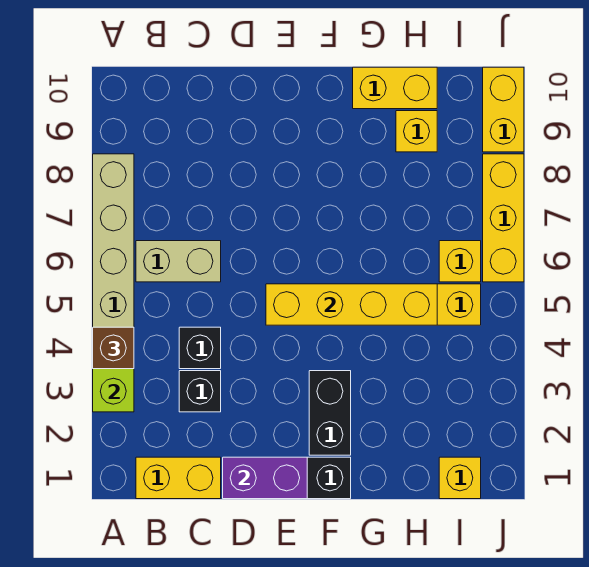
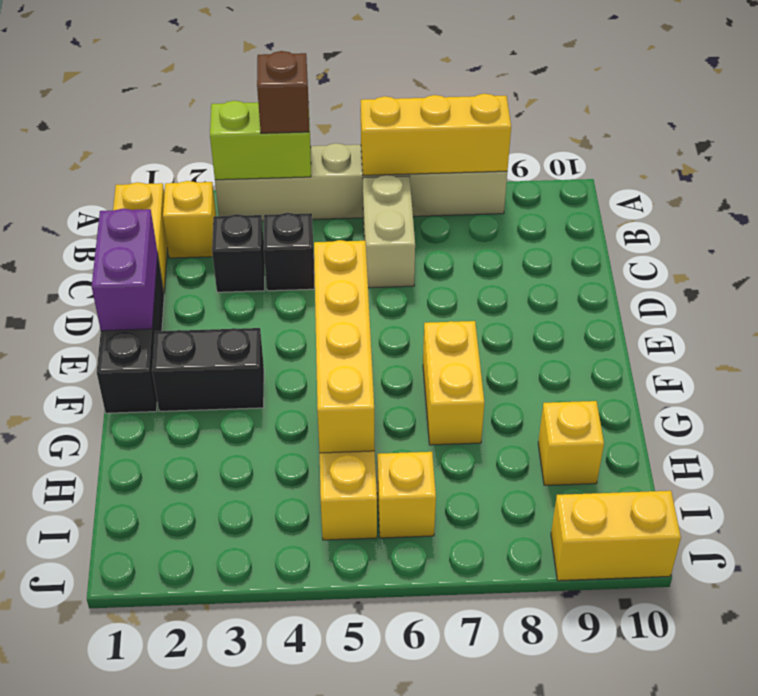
yellow brick G10:H10 level 1 -> yellow brick F7:G7 level 1
yellow brick I1 level 1 -> yellow brick B2 level 1
yellow brick J6:J8 level 1 -> yellow brick A6:A8 level 2

